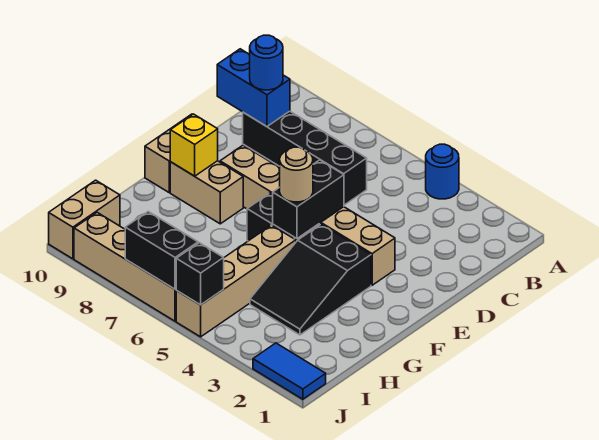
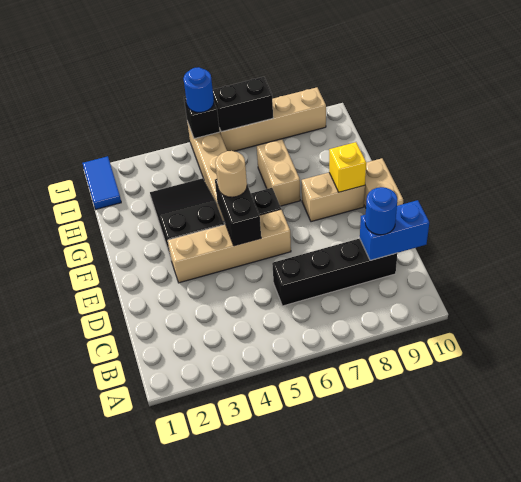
blue round brick A4 level 1 -> blue round brick J5 level 3
tan brick E3:E8 level 1 -> tan brick E3:E6 level 1
tan brick I10:J10 level 1 -> tan brick G7:H7 level 1
blue tile J1:J2 level 1 -> blue tile I1:J1 level 1

